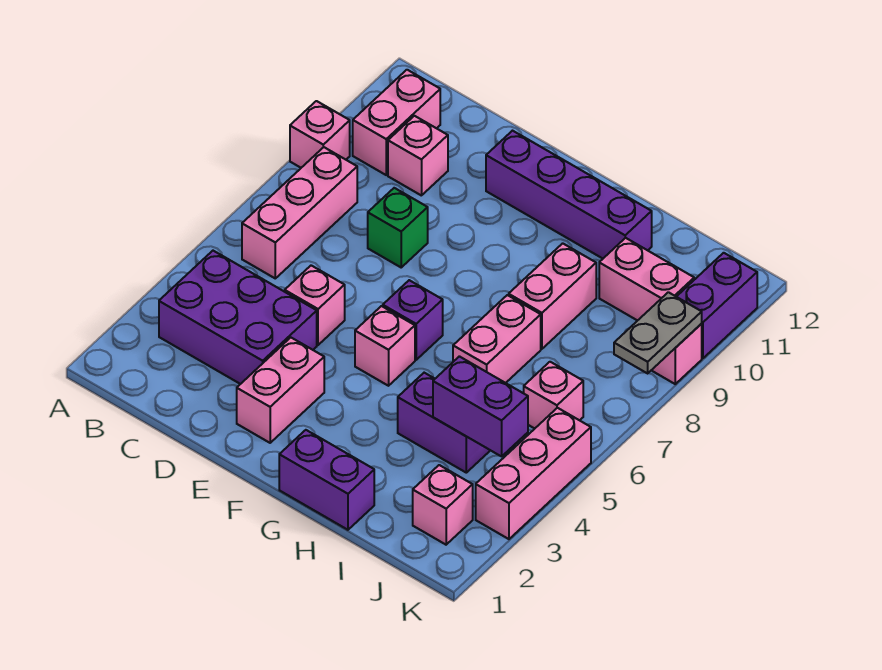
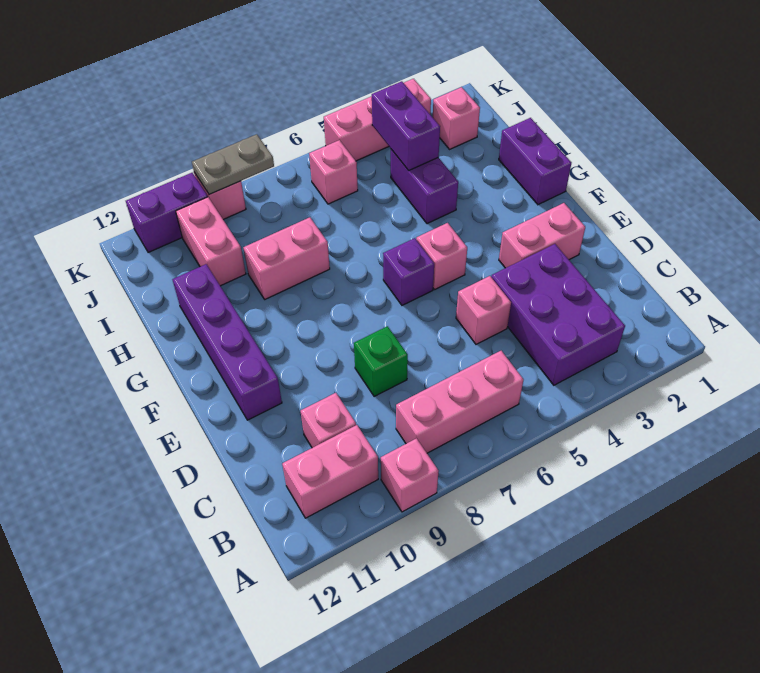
pink brick H6:H7 level 1 -> none

